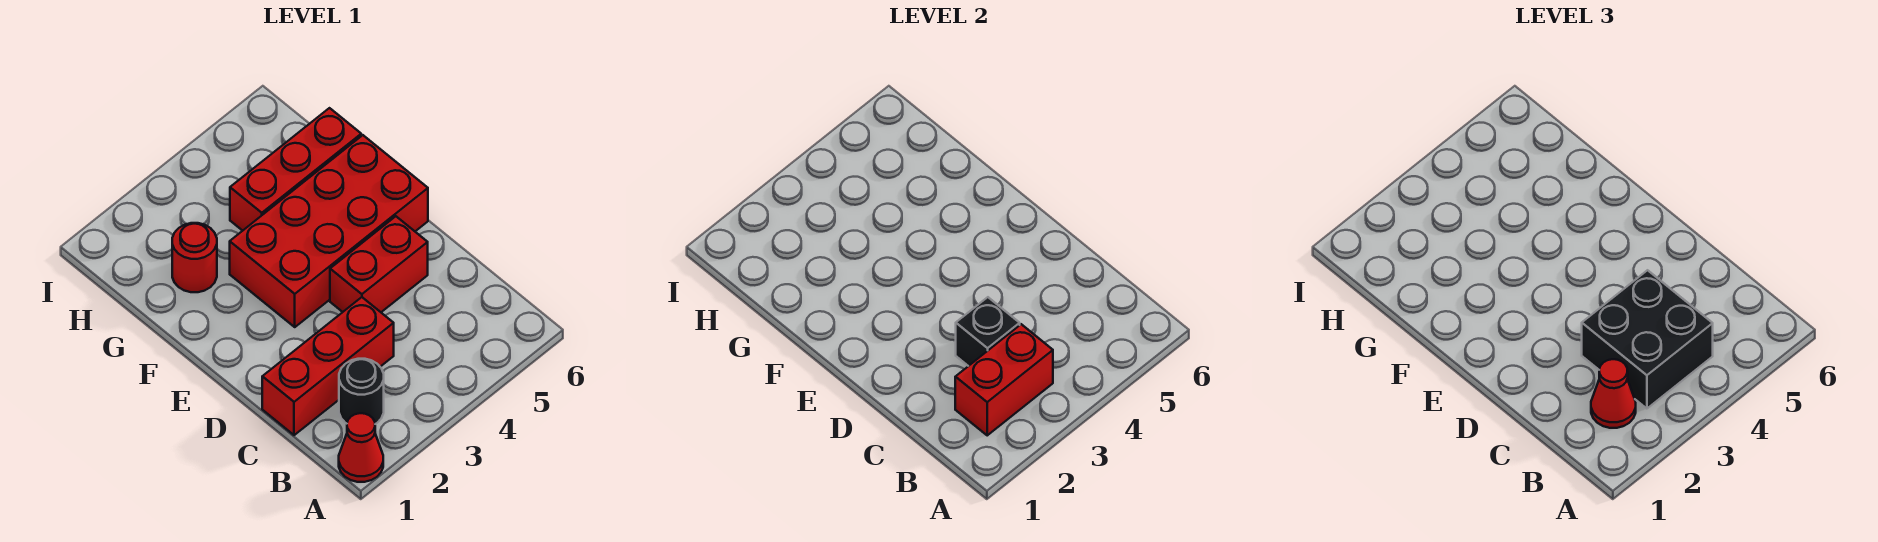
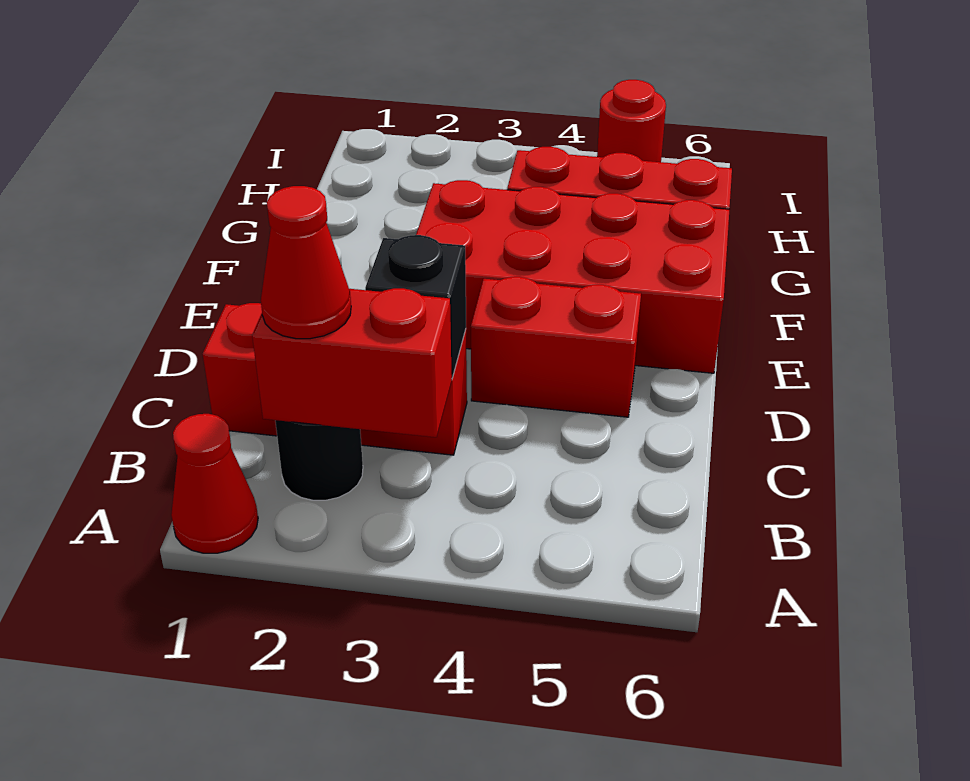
black brick B3:C4 level 3 -> none
red round brick G2 level 1 -> red round brick I5 level 1

